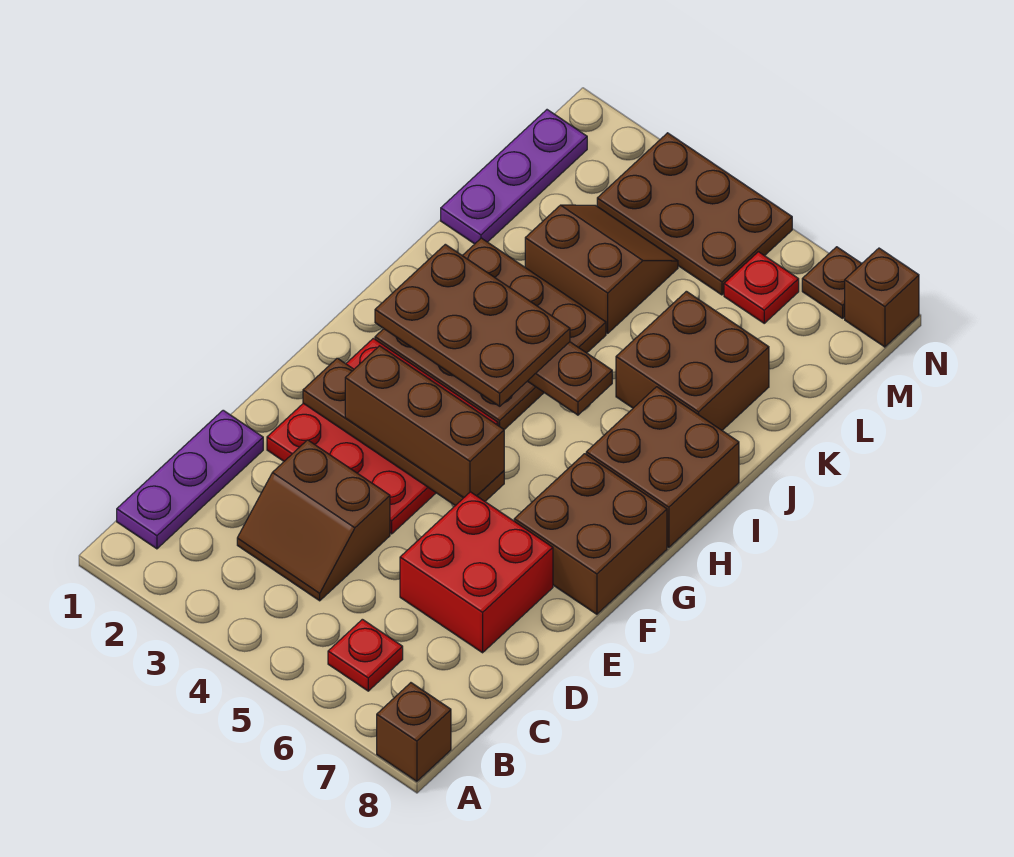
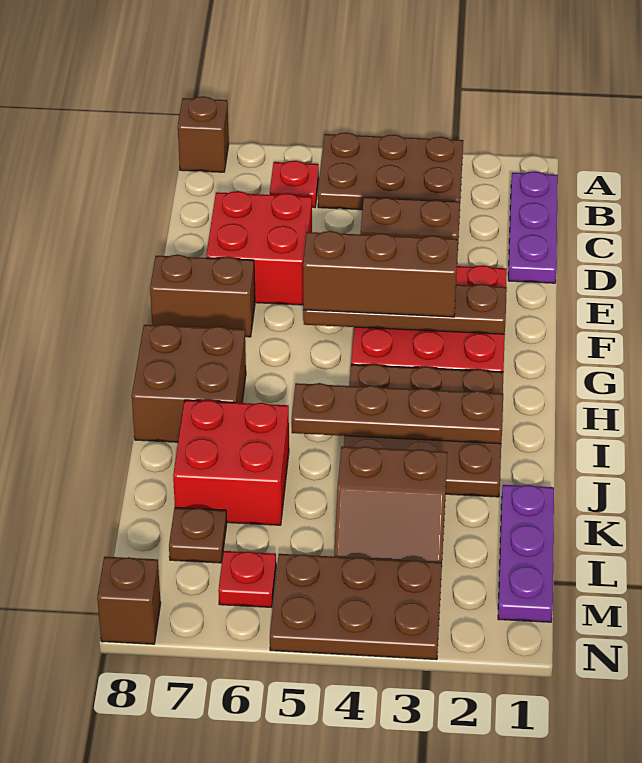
brown brick F7:G8 level 1 -> brown brick F7:F8 level 1
brown plate H2:I4 level 3 -> brown plate A3:B5 level 1
brown brick J6:K7 level 1 -> red brick J6:K7 level 1
brown plate N7 level 1 -> brown plate L7 level 1

